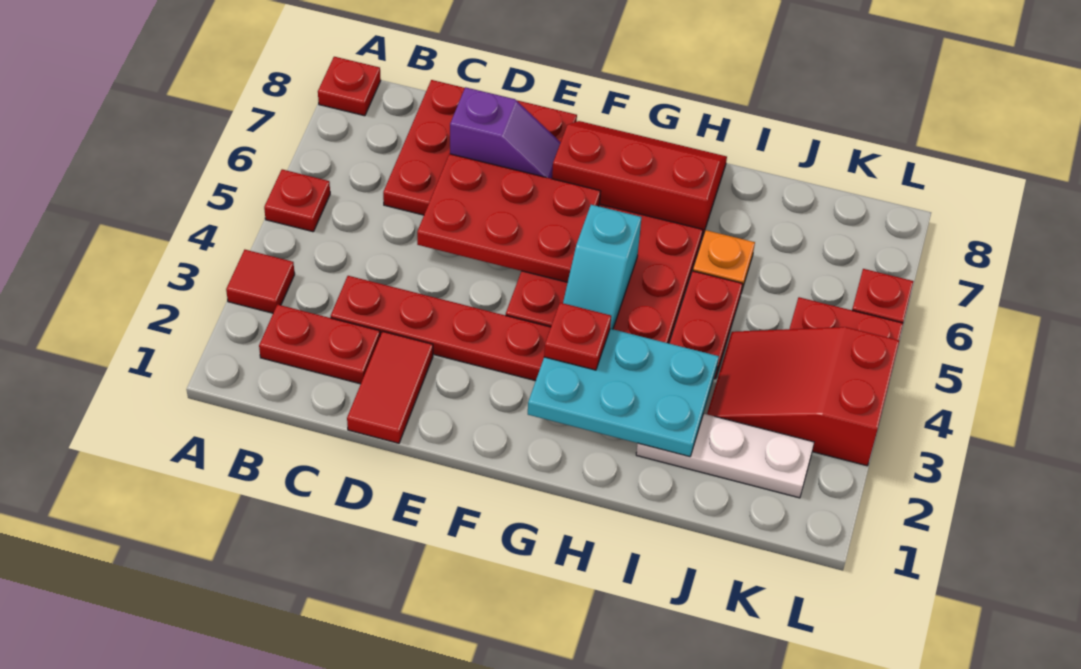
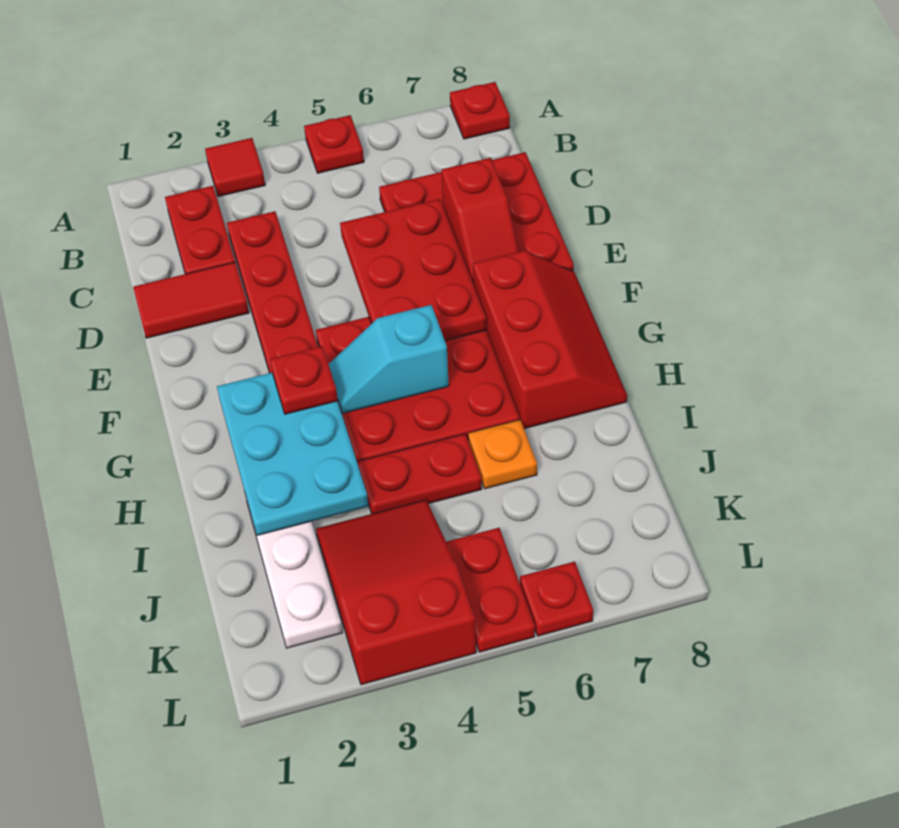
purple slope D7:E7 level 2 top D -> red slope D7:E7 level 2 top D

